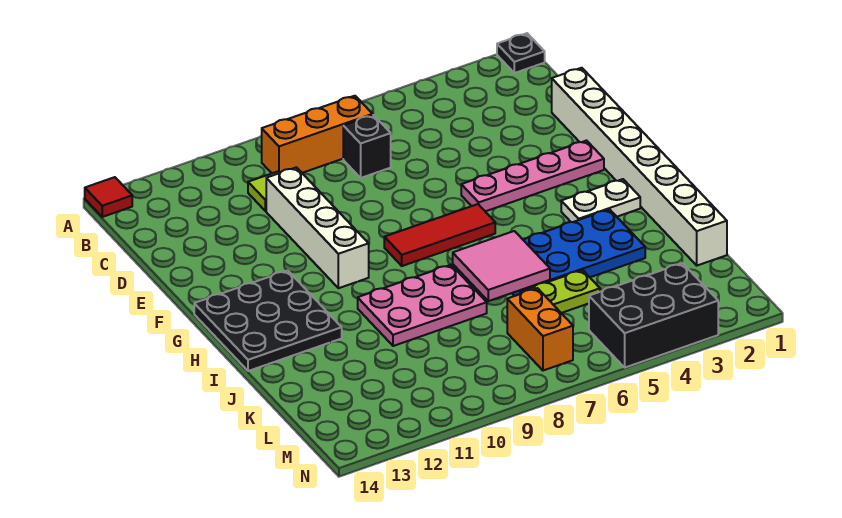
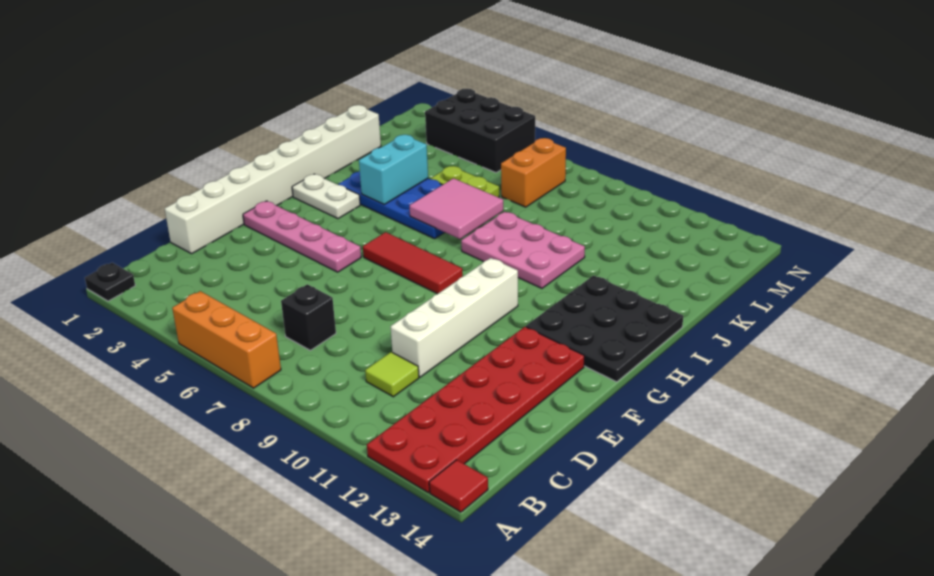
none -> red plate A12:F13 level 1
orange brick B7:B9 level 1 -> orange brick A5:A7 level 1
none -> cyan brick I4:J4 level 2

